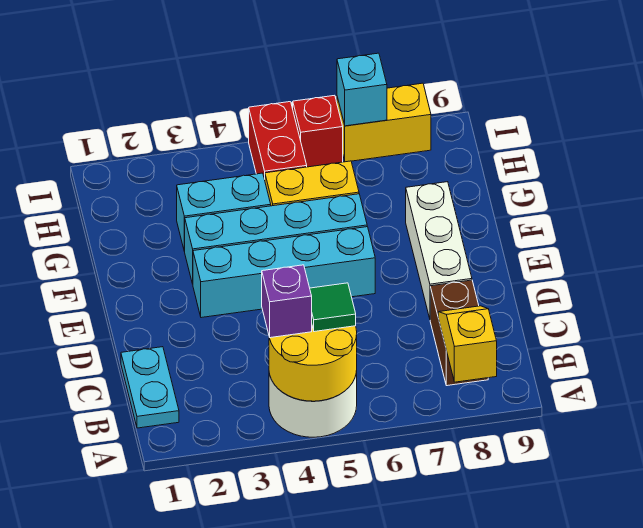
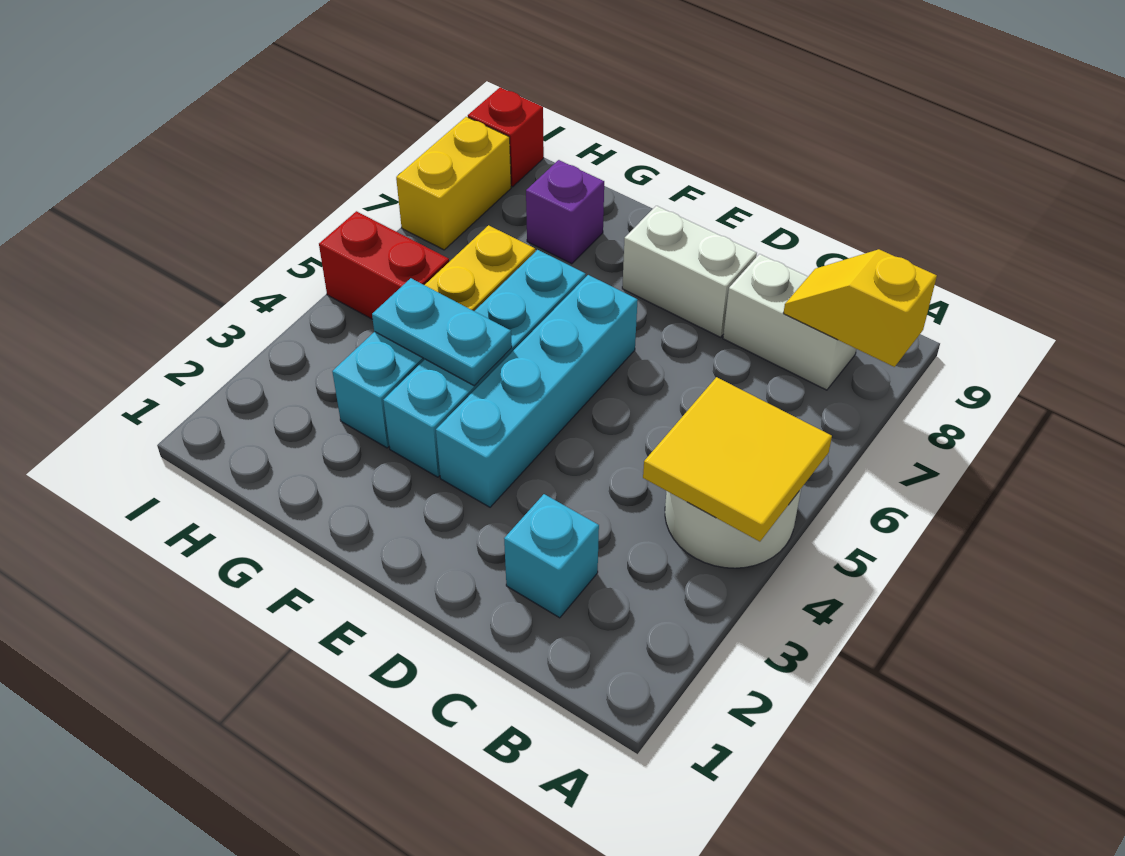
yellow round brick A4:B5 level 2 -> yellow tile A4:B5 level 2
cyan plate B1:C1 level 1 -> cyan plate F4:G4 level 2
purple brick B4 level 3 -> purple brick G8 level 1
green tile B5 level 3 -> none
brown brick B8:C8 level 1 -> white brick B8:C8 level 1
white brick D8:F8 level 1 -> white brick D8:E8 level 1
red brick I6 level 1 -> red brick I9 level 1
cyan brick I7 level 2 -> cyan brick C2 level 1

